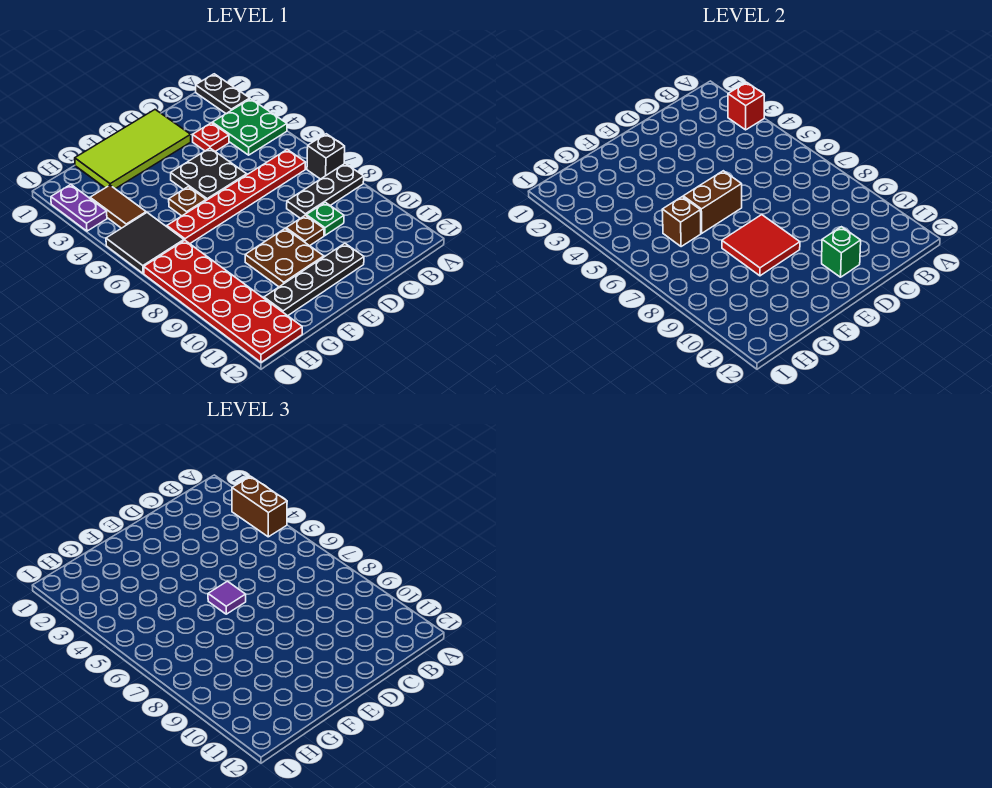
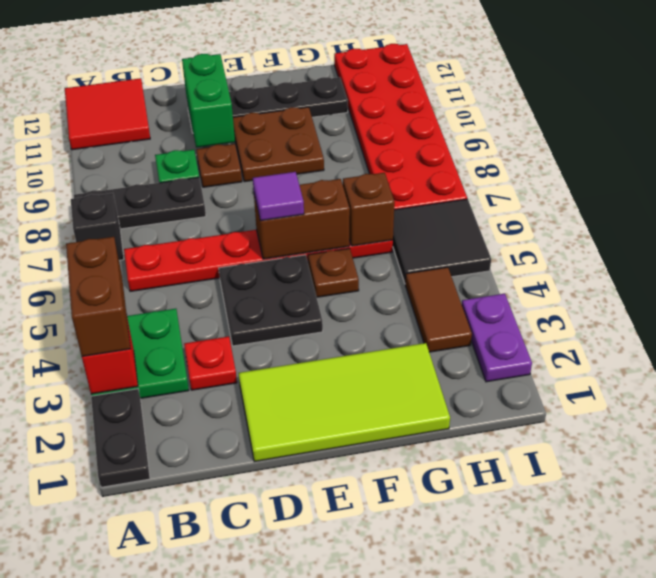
green brick D11 level 2 -> green brick D10:D11 level 2
red tile E8:F9 level 2 -> red tile A11:B12 level 1

